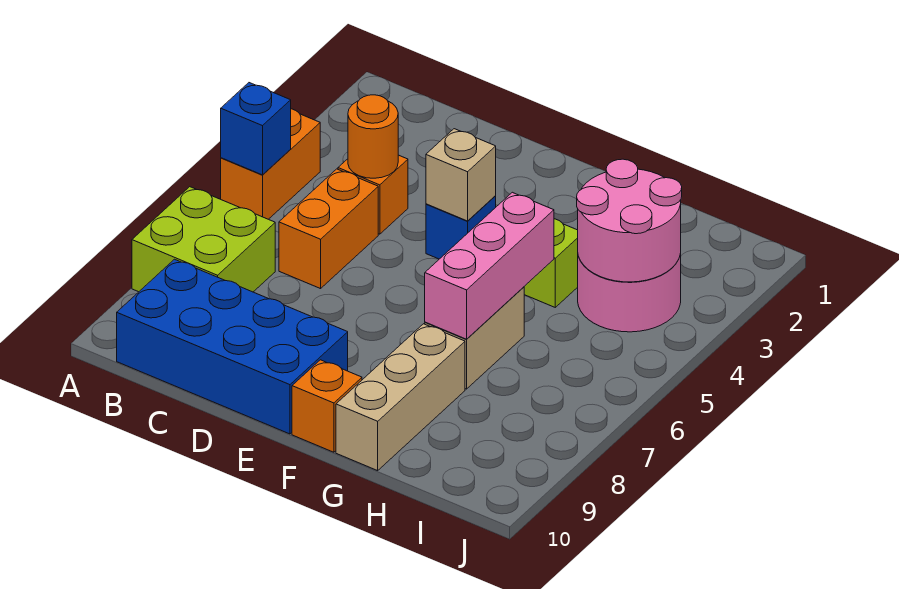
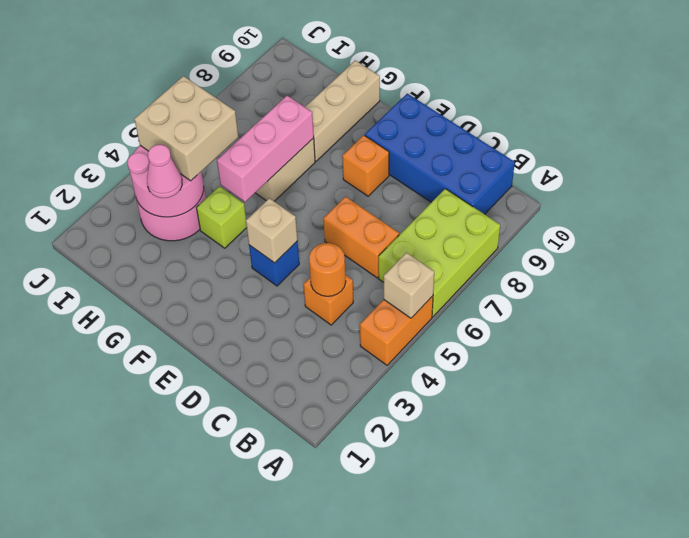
blue brick A5 level 2 -> tan brick A5 level 2
lime brick A7:B8 level 1 -> lime brick A6:B8 level 1
orange brick C5:C6 level 1 -> orange brick C6:D6 level 1
orange brick F10 level 1 -> orange brick E8 level 1
none -> pink cone H3 level 3
none -> tan brick H4:I5 level 3

